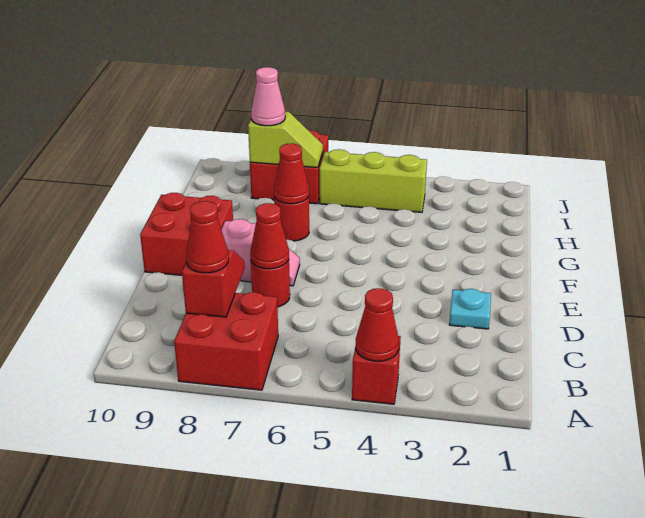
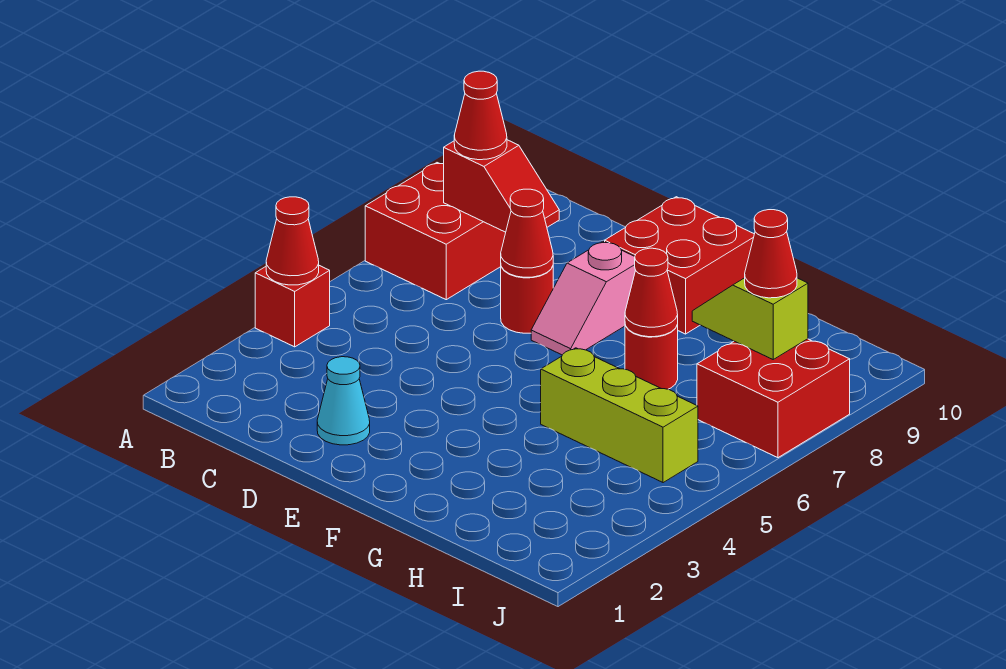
cyan plate D2 level 1 -> cyan cone D2 level 1
lime brick I4:I6 level 1 -> lime brick G5:I5 level 1
lime slope I7:I8 level 2 top 8 -> lime slope H8:I8 level 2 top I
pink cone I8 level 3 -> red cone I8 level 3

